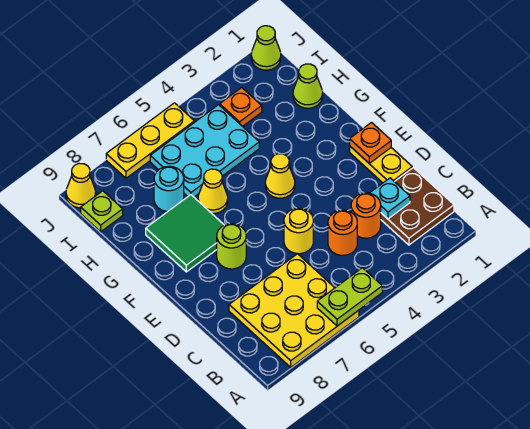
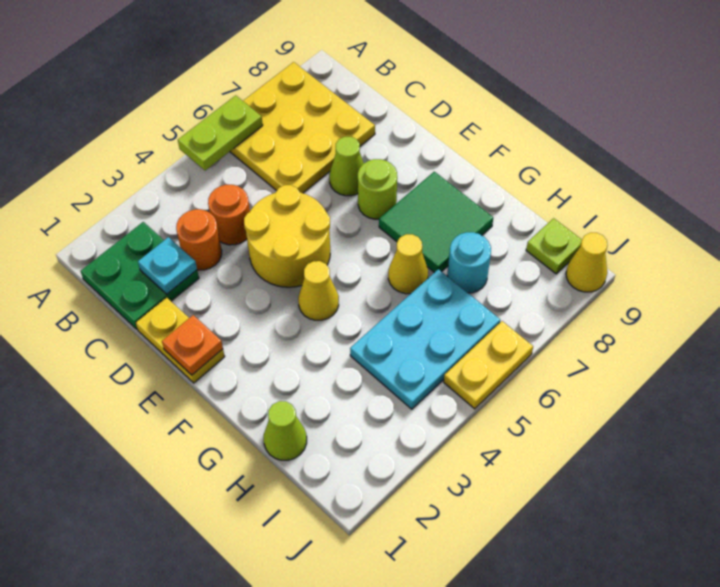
brown plate B1:C2 level 1 -> green plate B1:C2 level 1
yellow round brick D5 level 1 -> yellow round brick D4:E5 level 1
orange plate I3 level 1 -> none
lime cone J1 level 1 -> lime cone D7 level 1
yellow plate J5:J7 level 1 -> yellow plate J5:J6 level 1

